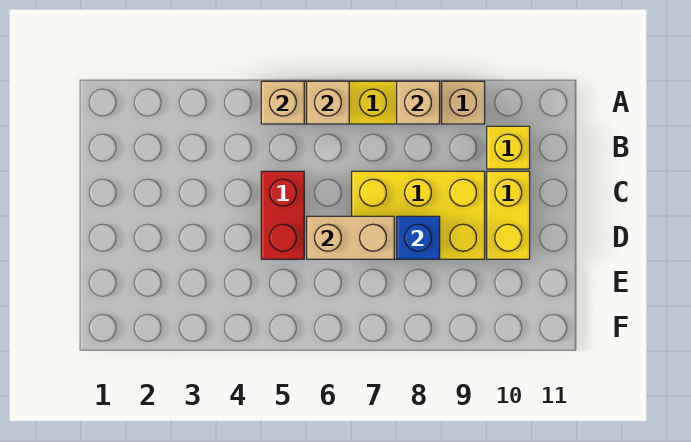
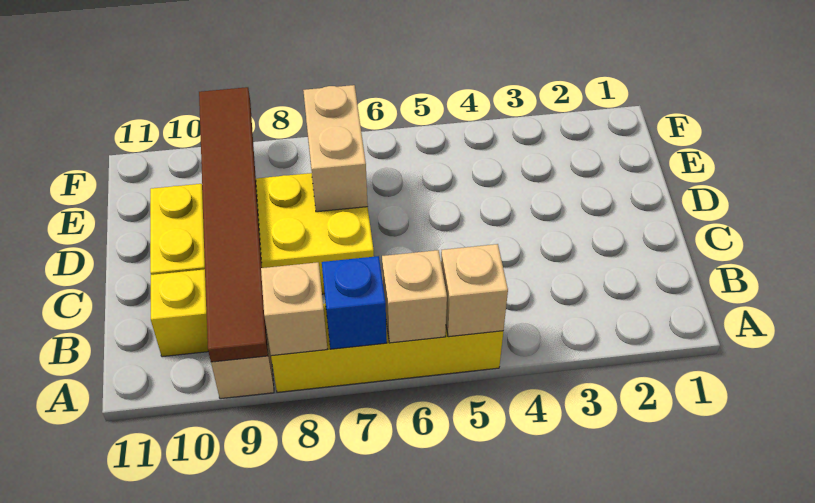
none -> brown tile A9:F9 level 2
red brick C5:D5 level 1 -> none
tan brick D6:D7 level 2 -> tan brick D7:E7 level 2
blue brick D8 level 2 -> blue brick A7 level 2

